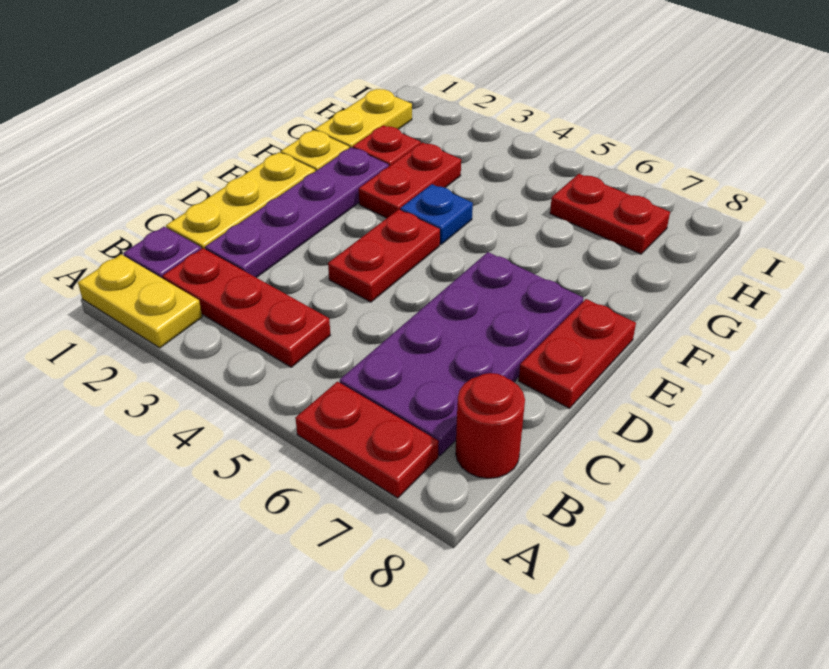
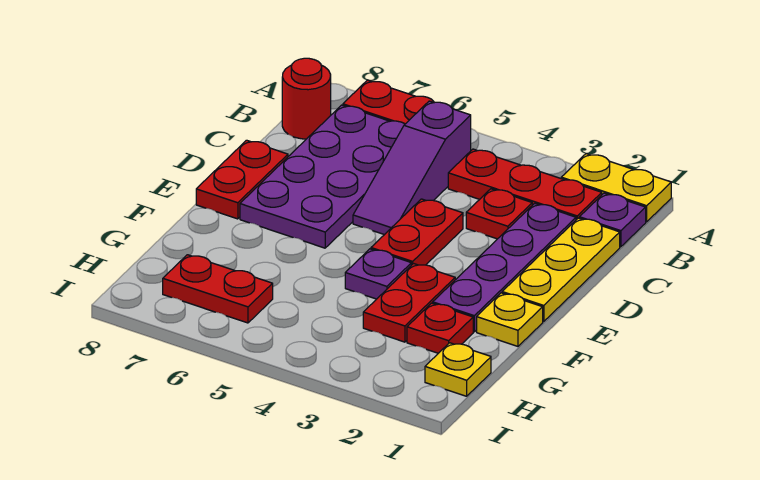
none -> purple slope B5:D5 level 1 top B
none -> red plate C3 level 1
blue plate F4 level 1 -> purple plate F4 level 1
yellow plate G1:H1 level 1 -> yellow plate H1 level 1

